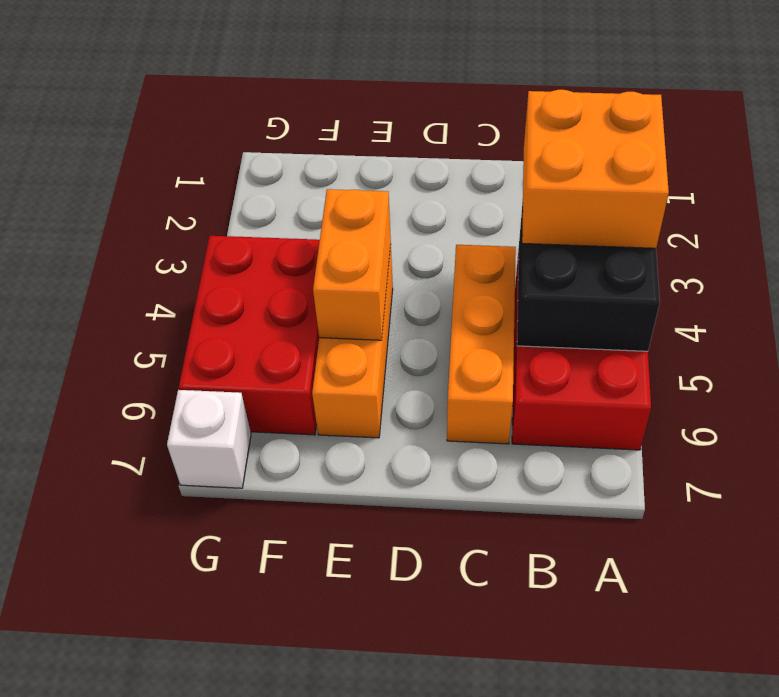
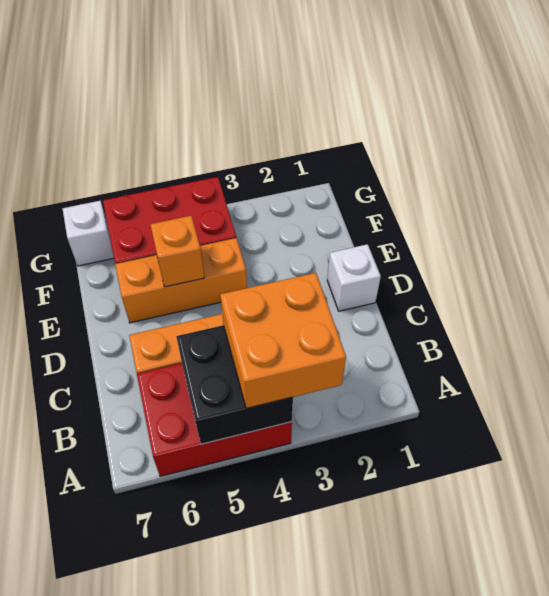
none -> white brick D1 level 1
orange brick E4:E5 level 2 -> orange brick E5 level 2

